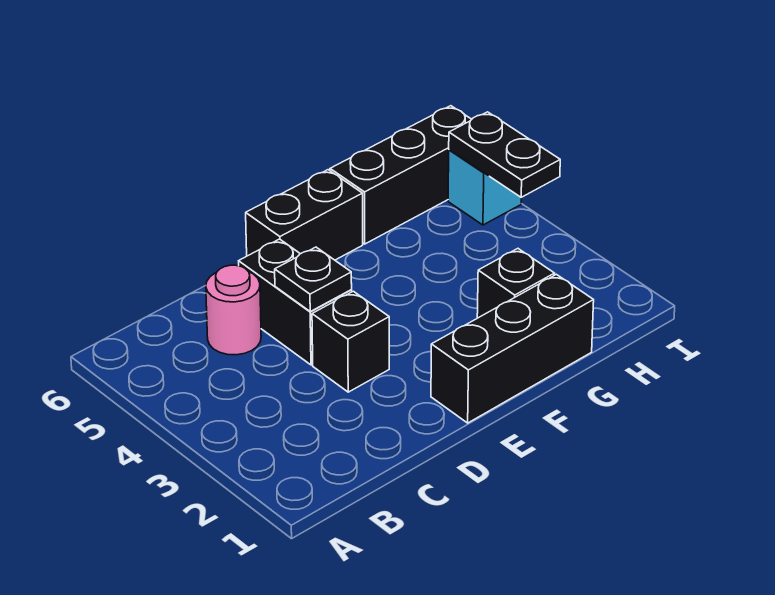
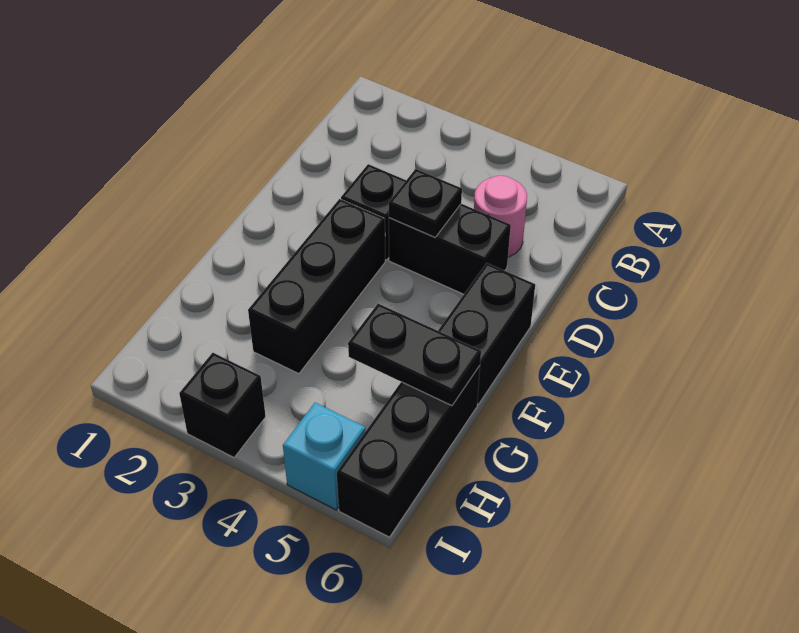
black brick E1:G1 level 1 -> black brick E3:G3 level 1
black brick G2 level 1 -> black brick I3 level 1
black plate I4:I5 level 2 -> black plate G5:G6 level 2

